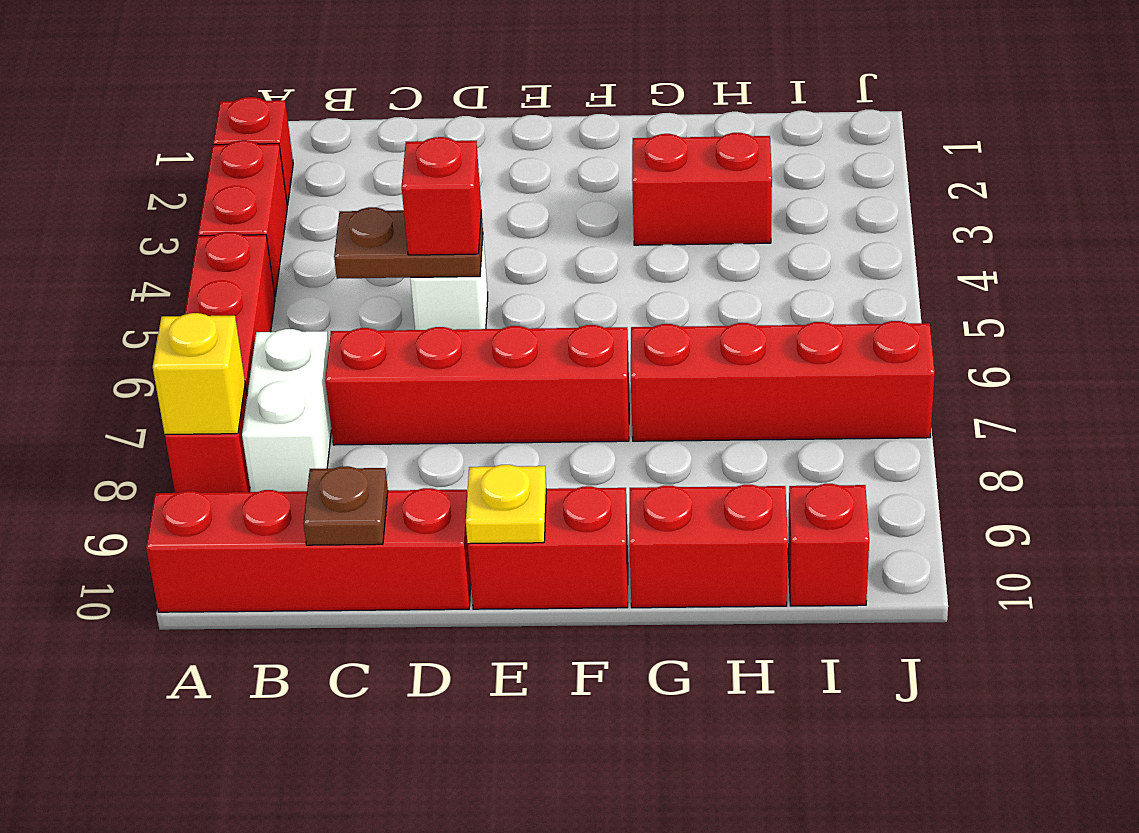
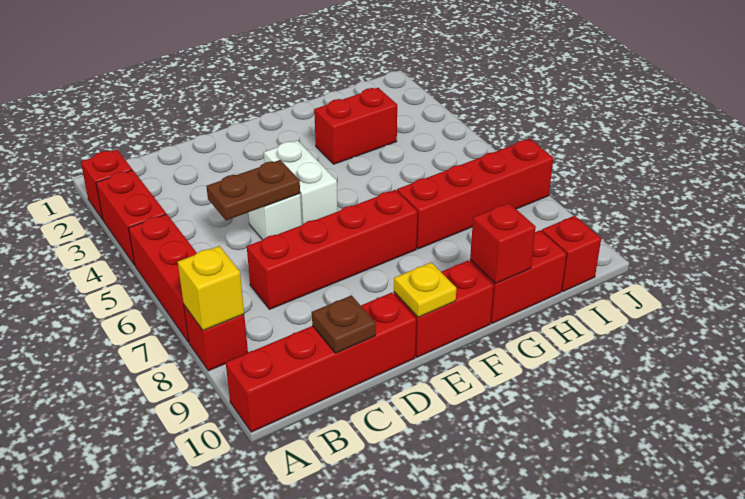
white brick B7:B8 level 1 -> white brick E4:E5 level 1
red brick D5 level 3 -> red brick G10 level 2

